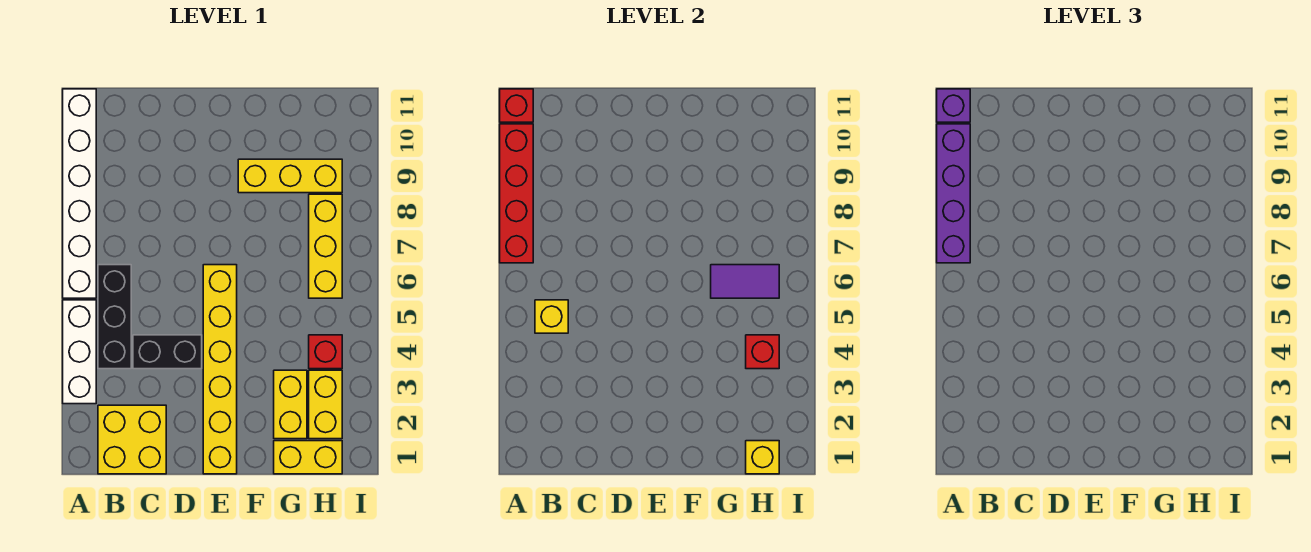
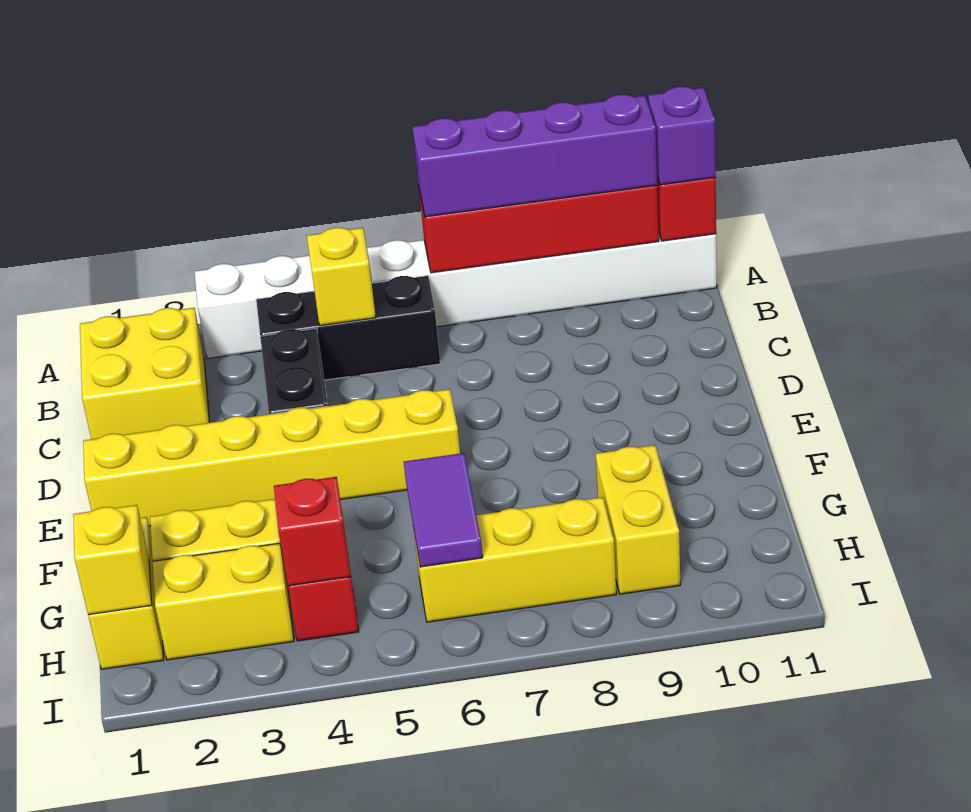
yellow brick F9:H9 level 1 -> yellow brick G9:H9 level 1

